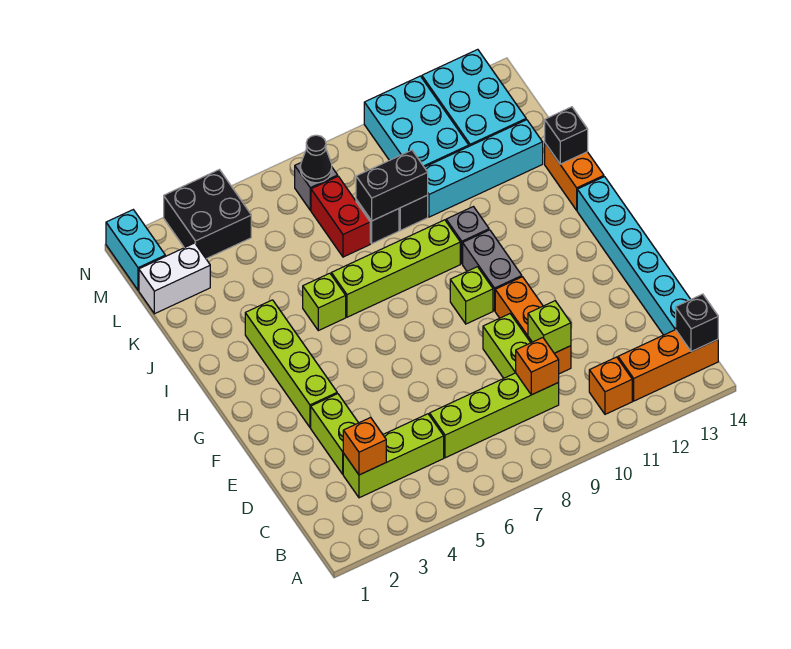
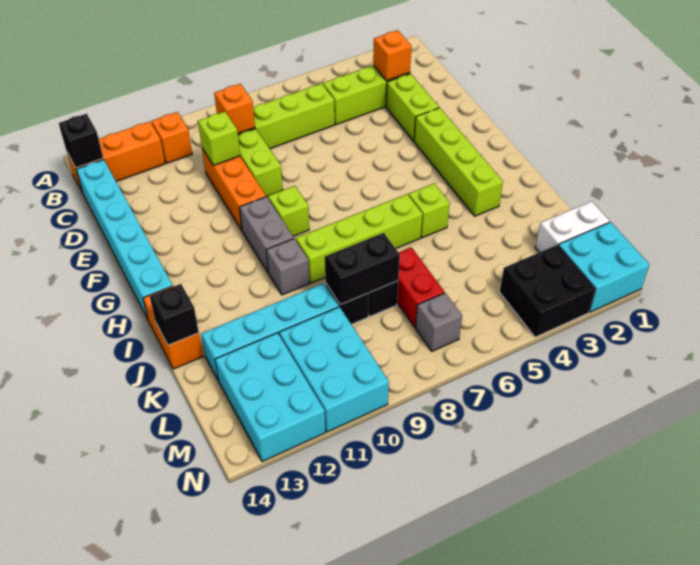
cyan brick M1:N1 level 1 -> cyan brick M1:N2 level 1
black cone M7 level 2 -> none

